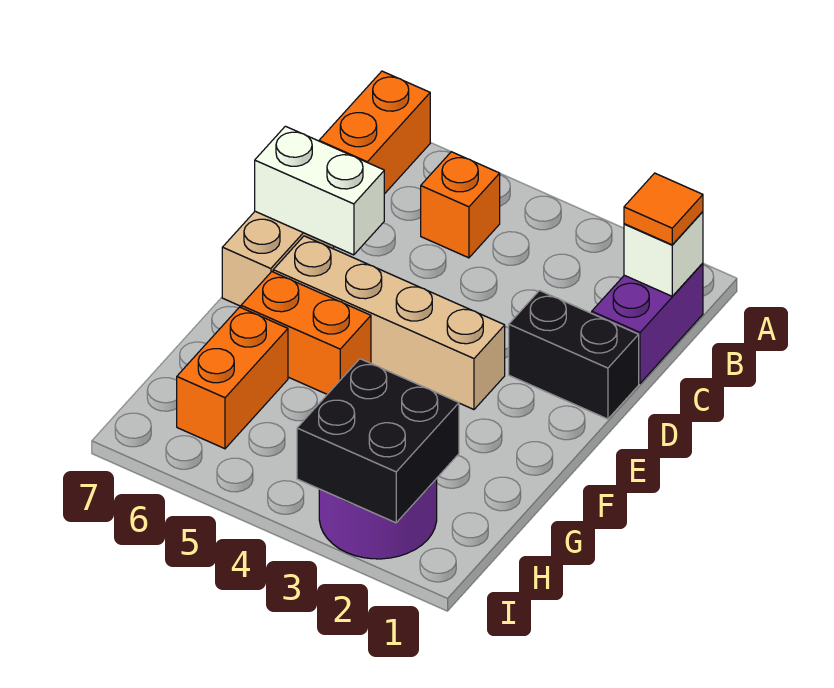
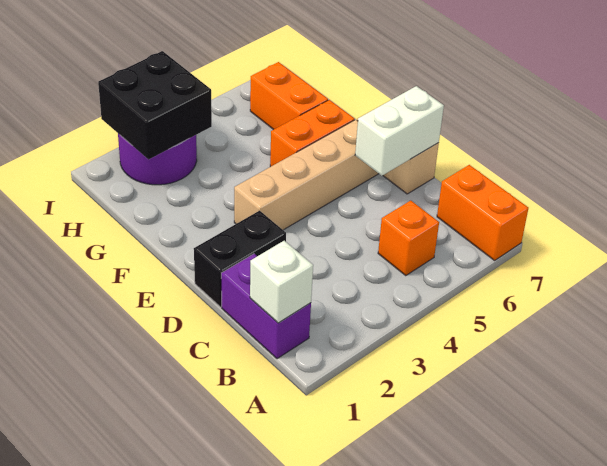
orange tile B1 level 3 -> none

